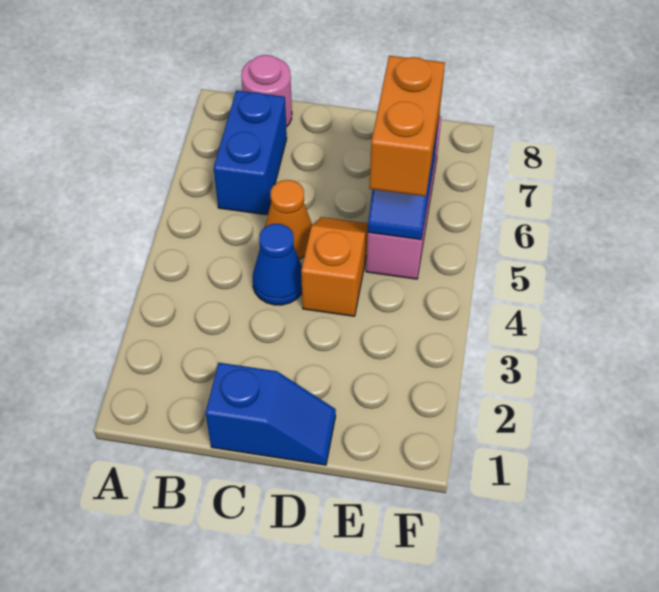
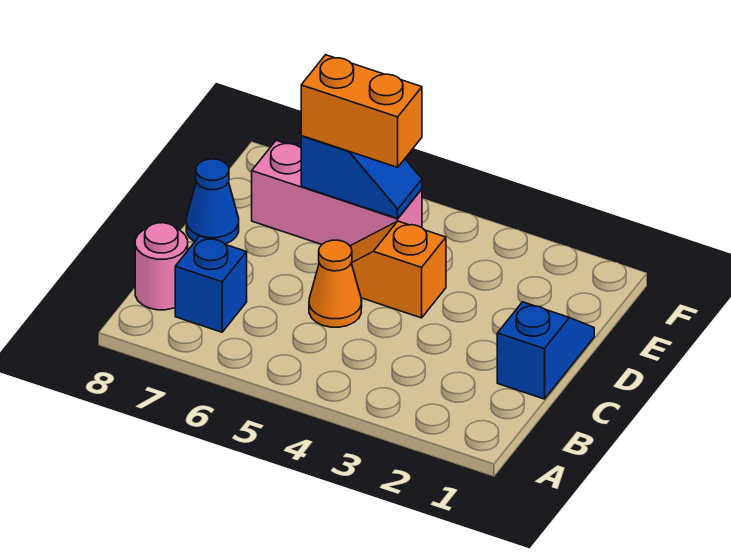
blue brick B6:B7 level 1 -> blue brick B7 level 1
blue cone C4 level 1 -> blue cone D8 level 1

